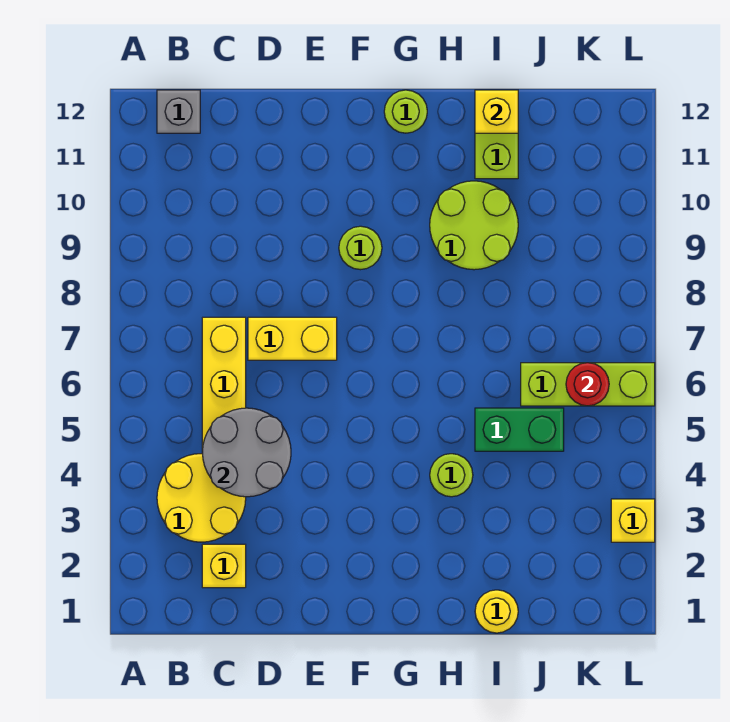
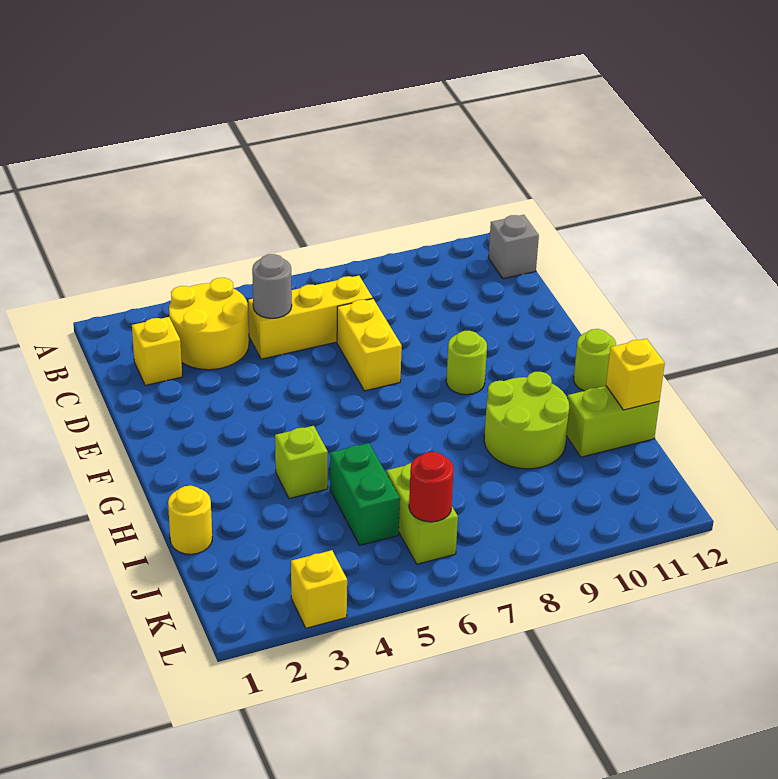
grey round brick C4:D5 level 2 -> grey round brick C5 level 2
lime round brick H4 level 1 -> lime brick H4 level 1
lime brick J6:L6 level 1 -> lime brick J6:K6 level 1

